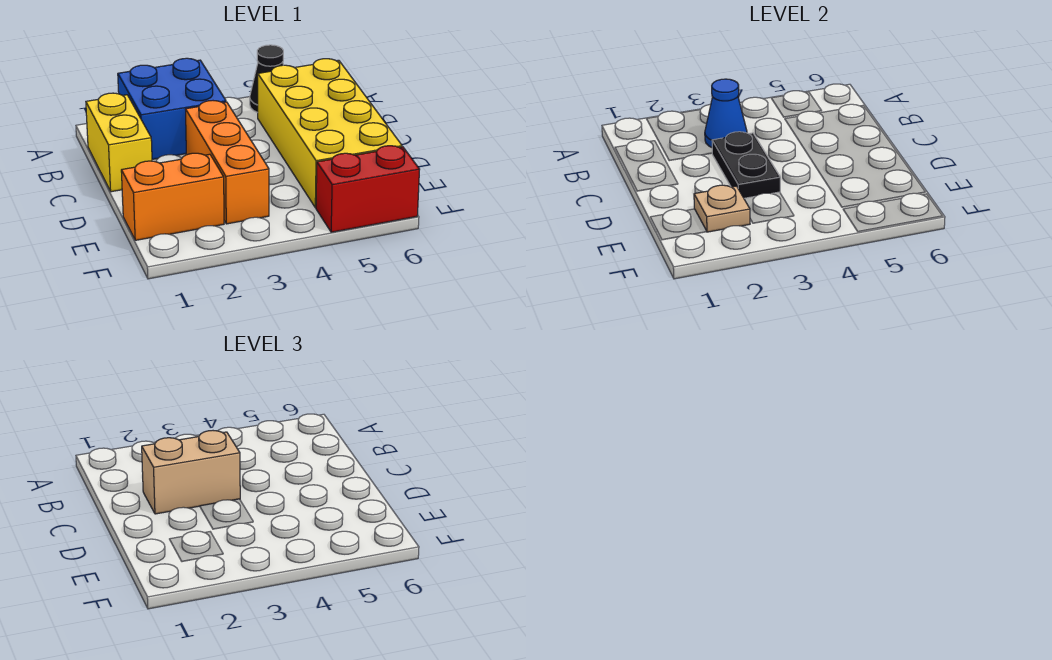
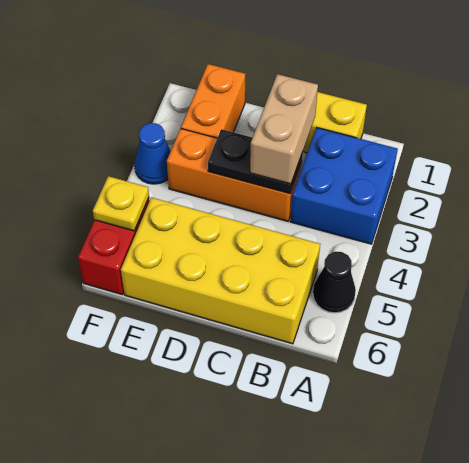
blue cone B3 level 2 -> blue cone F3 level 1
tan plate E2 level 2 -> none
none -> yellow plate F5 level 2

